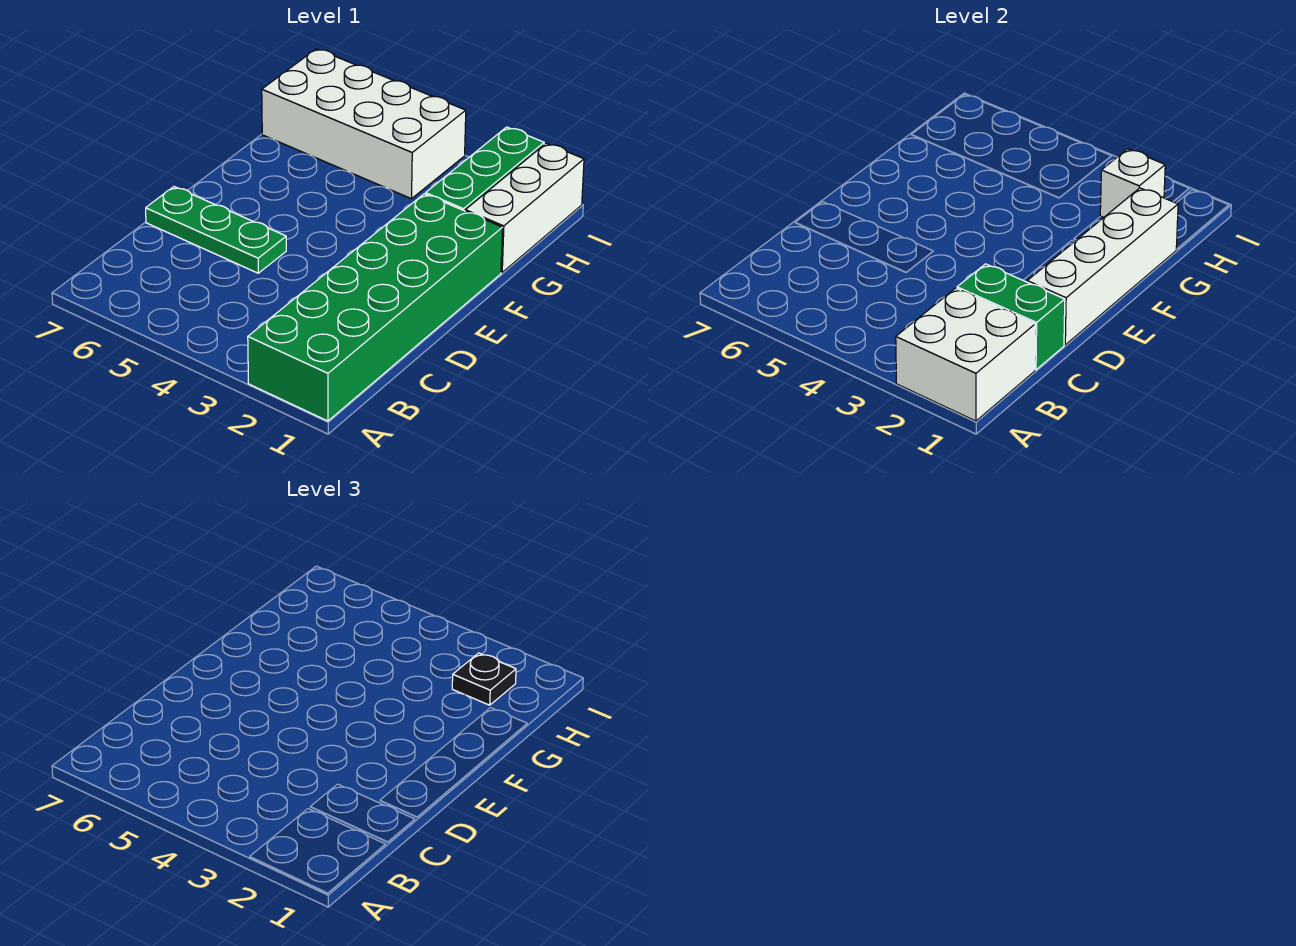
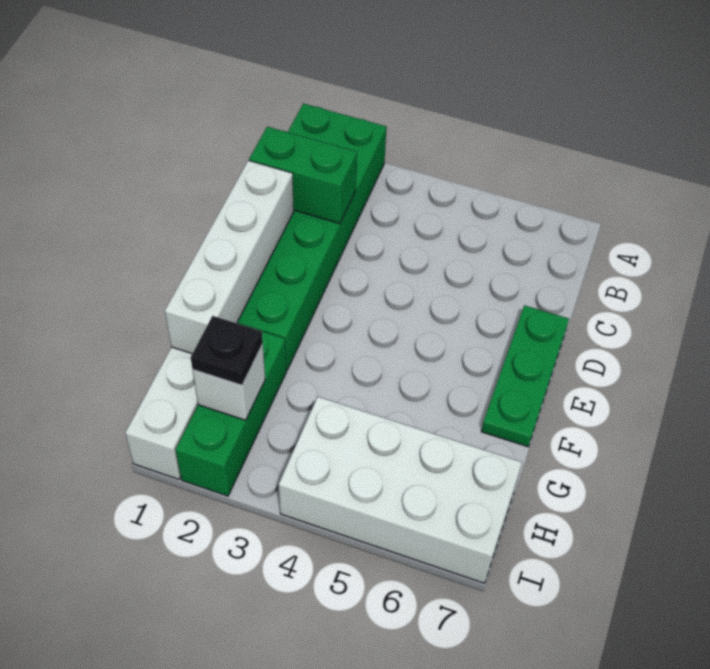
white brick A1:B2 level 2 -> none
green plate D5:D7 level 1 -> green plate D7:F7 level 1

